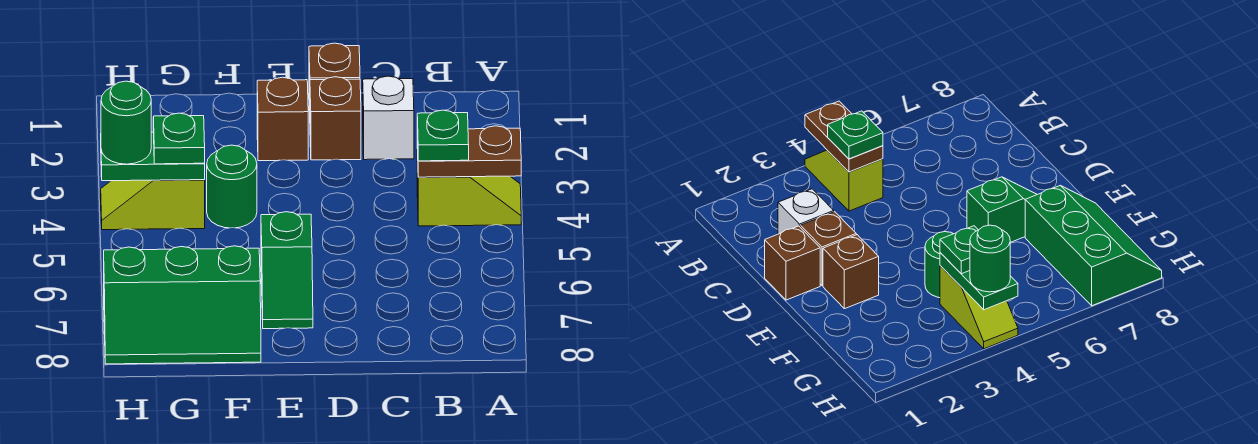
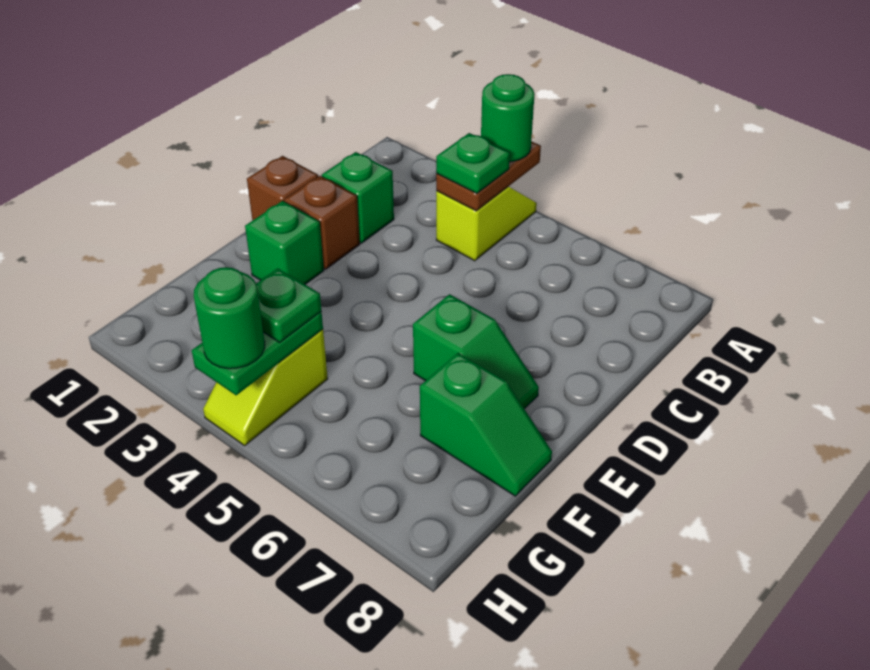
white brick C2 level 1 -> green brick C2 level 1
brown brick E2 level 1 -> green brick E2 level 1
green round brick F4 level 1 -> green round brick A4 level 3
green slope F7:H8 level 1 top 7 -> green slope F7:F8 level 1 top 7

